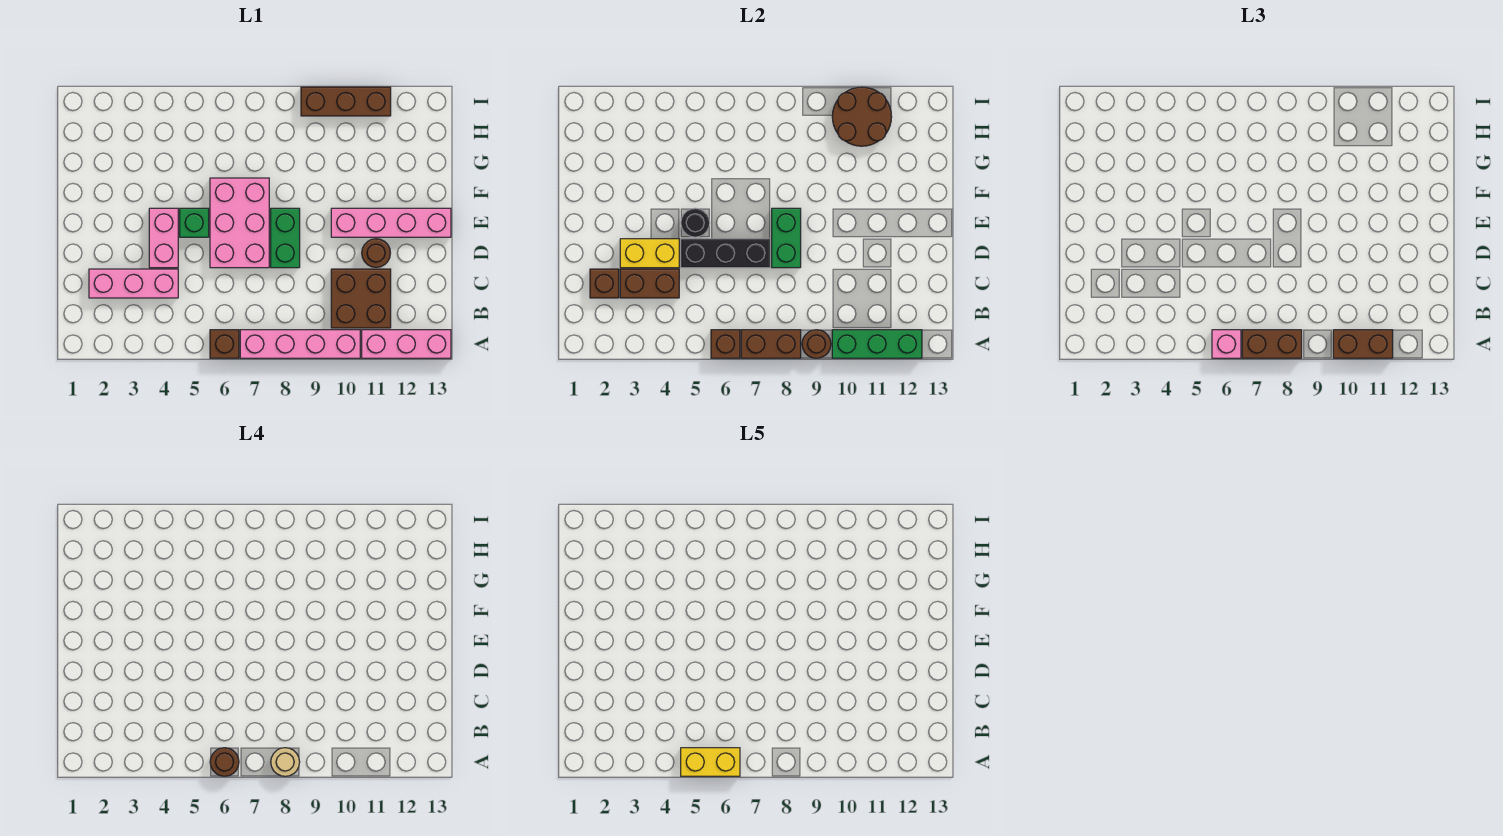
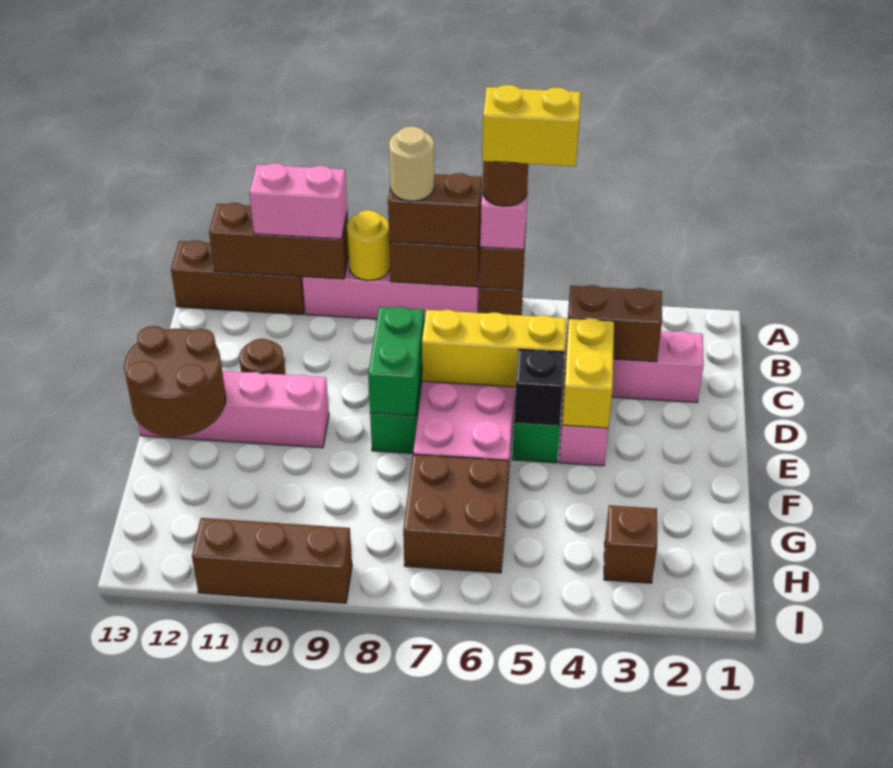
brown round brick A9 level 2 -> yellow round brick A9 level 2
green brick A10:A12 level 2 -> brown brick A10:A12 level 2
brown brick A10:A11 level 3 -> pink brick A10:A11 level 3
pink brick A11:A13 level 1 -> brown brick A11:A13 level 1
brown brick B10:C11 level 1 -> brown brick G6:H7 level 1
brown brick C2 level 2 -> brown brick H3 level 1
yellow brick D3:D4 level 2 -> yellow brick D4:E4 level 2
black brick D5:D7 level 2 -> yellow brick D5:D7 level 2
black round brick E5 level 2 -> black brick E5 level 2
brown round brick H10:I11 level 2 -> brown round brick E12:F13 level 2

